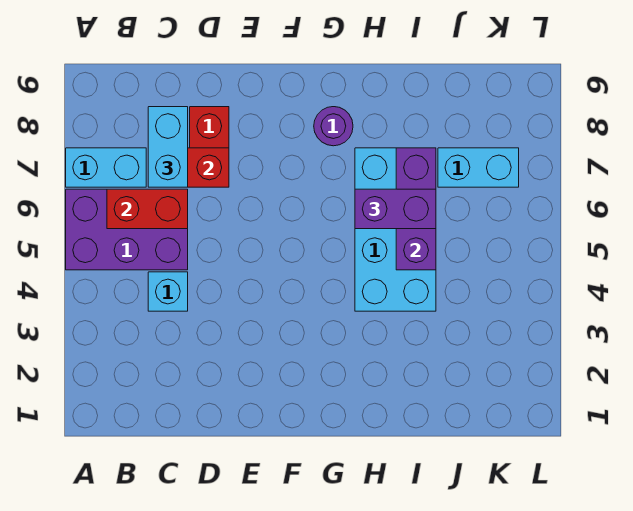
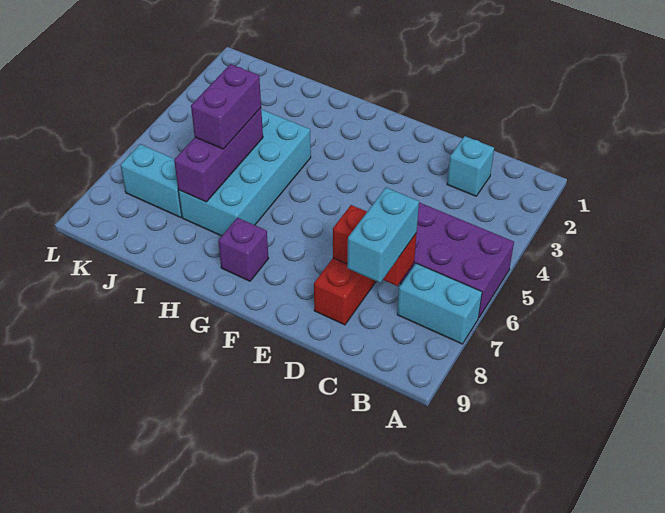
red brick B6:C6 level 2 -> none
cyan brick C4 level 1 -> cyan brick C2 level 1
purple round brick G8 level 1 -> purple brick G8 level 1
purple brick H6:I6 level 3 -> purple brick I5:I6 level 3

